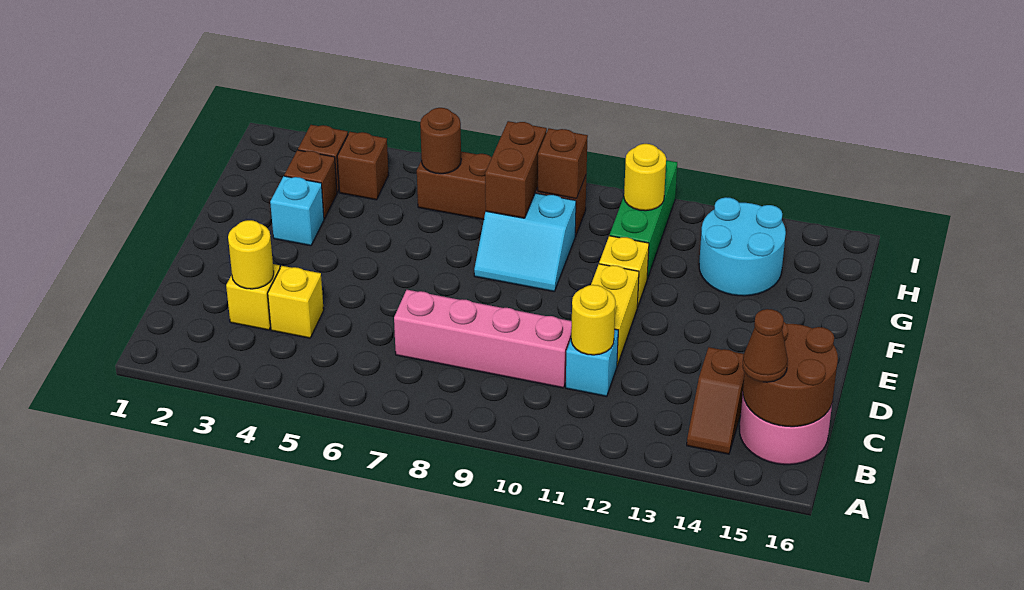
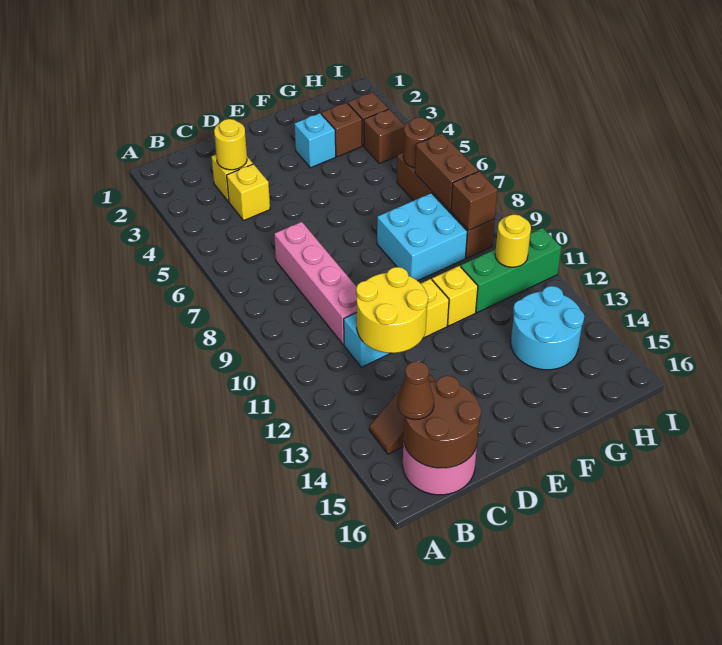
yellow round brick C11 level 2 -> yellow round brick C11:D12 level 2
cyan slope F8:G9 level 1 top G -> cyan brick F8:G9 level 1
brown brick G8:H8 level 2 -> brown brick H7:H8 level 2

